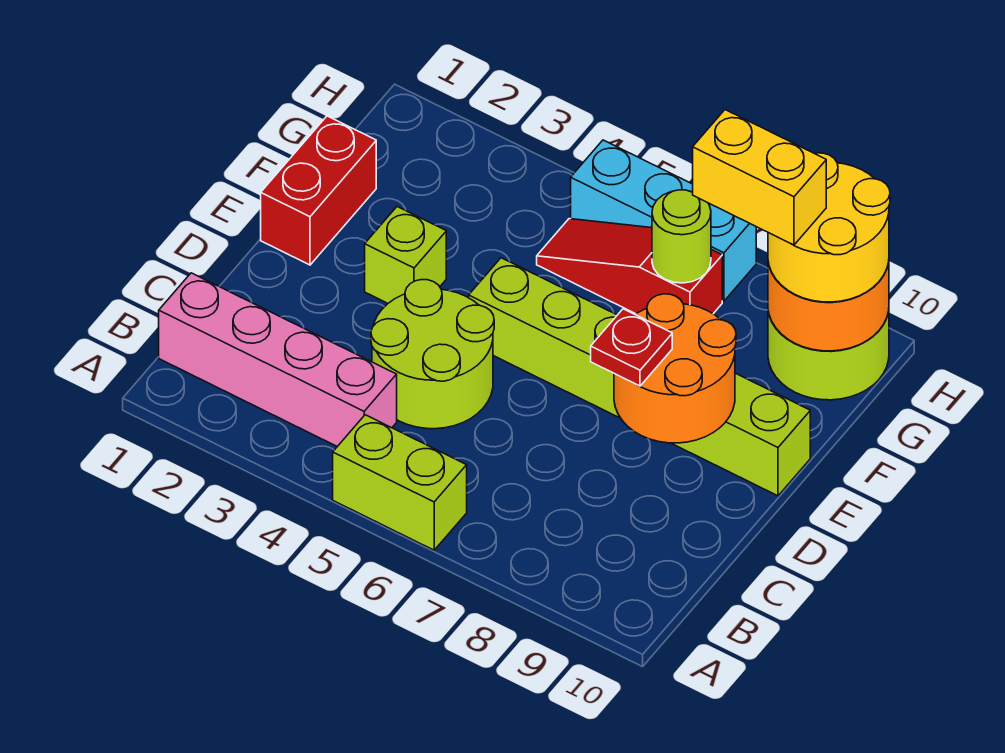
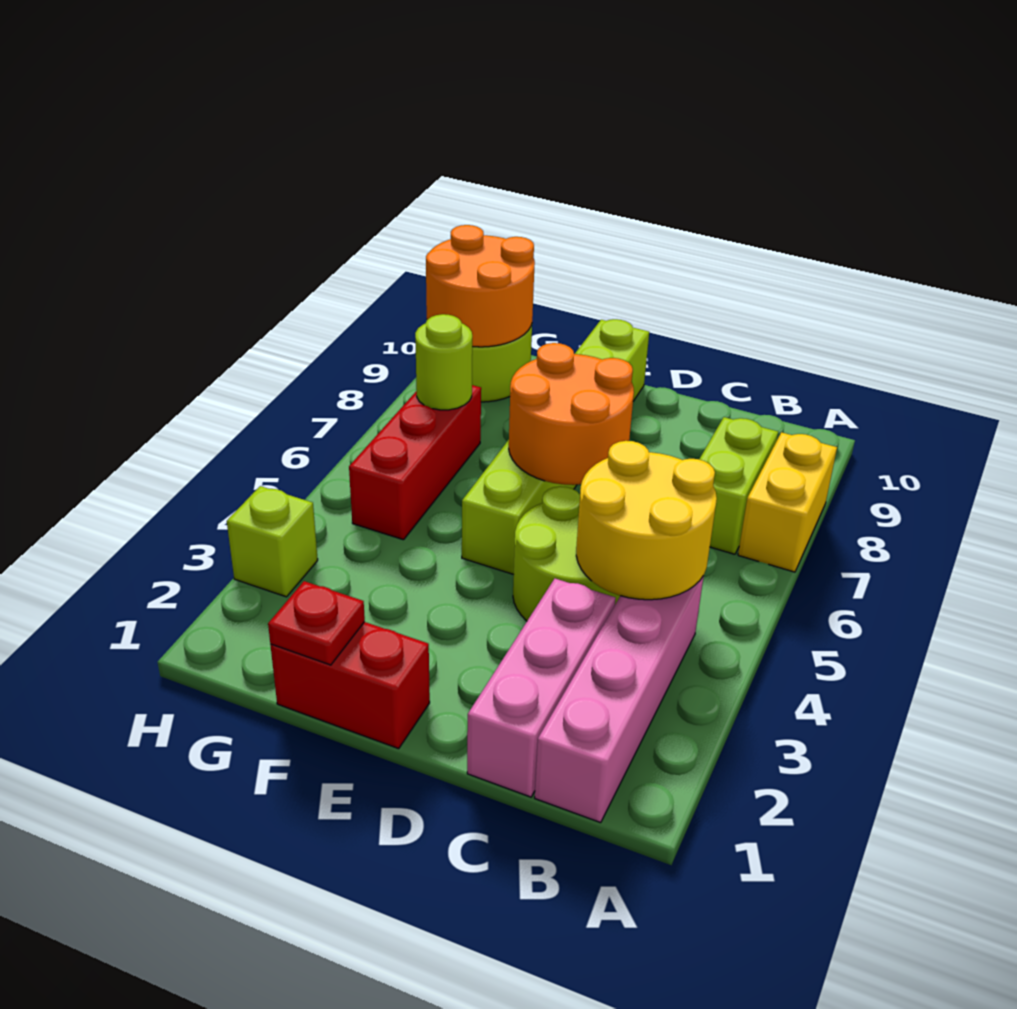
lime brick A5:A6 level 1 -> lime brick B7:B8 level 1
none -> pink brick C1:C3 level 1
orange round brick D8:E9 level 2 -> orange round brick D6:E7 level 2
red plate D8 level 3 -> red plate F1 level 2
lime brick E3 level 1 -> lime brick H3 level 1
red slope G5:G7 level 1 top 7 -> red brick G5:G7 level 1
yellow brick G8:G9 level 4 -> yellow brick A7:A8 level 1
yellow round brick G9:H10 level 3 -> yellow round brick B4:C5 level 2
cyan brick H5:H7 level 1 -> none

